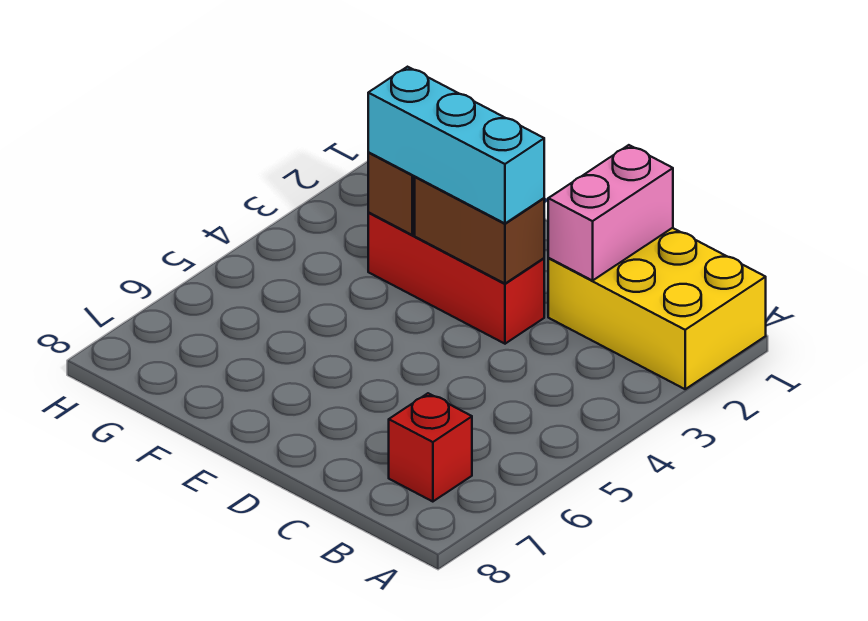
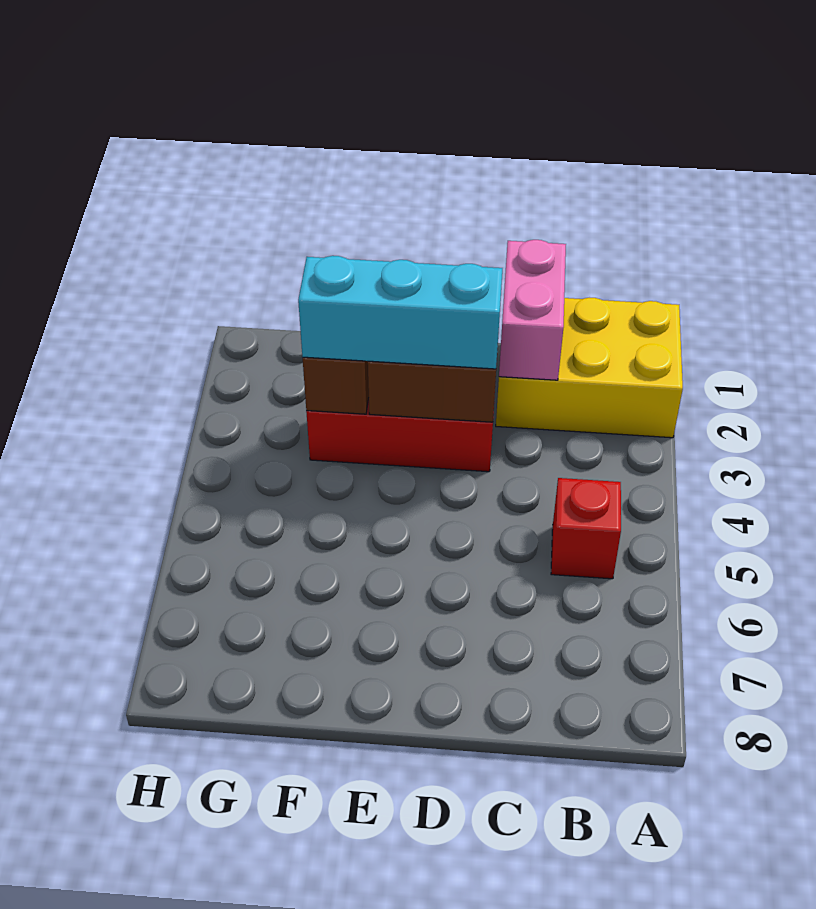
red brick B7 level 1 -> red brick B5 level 1

